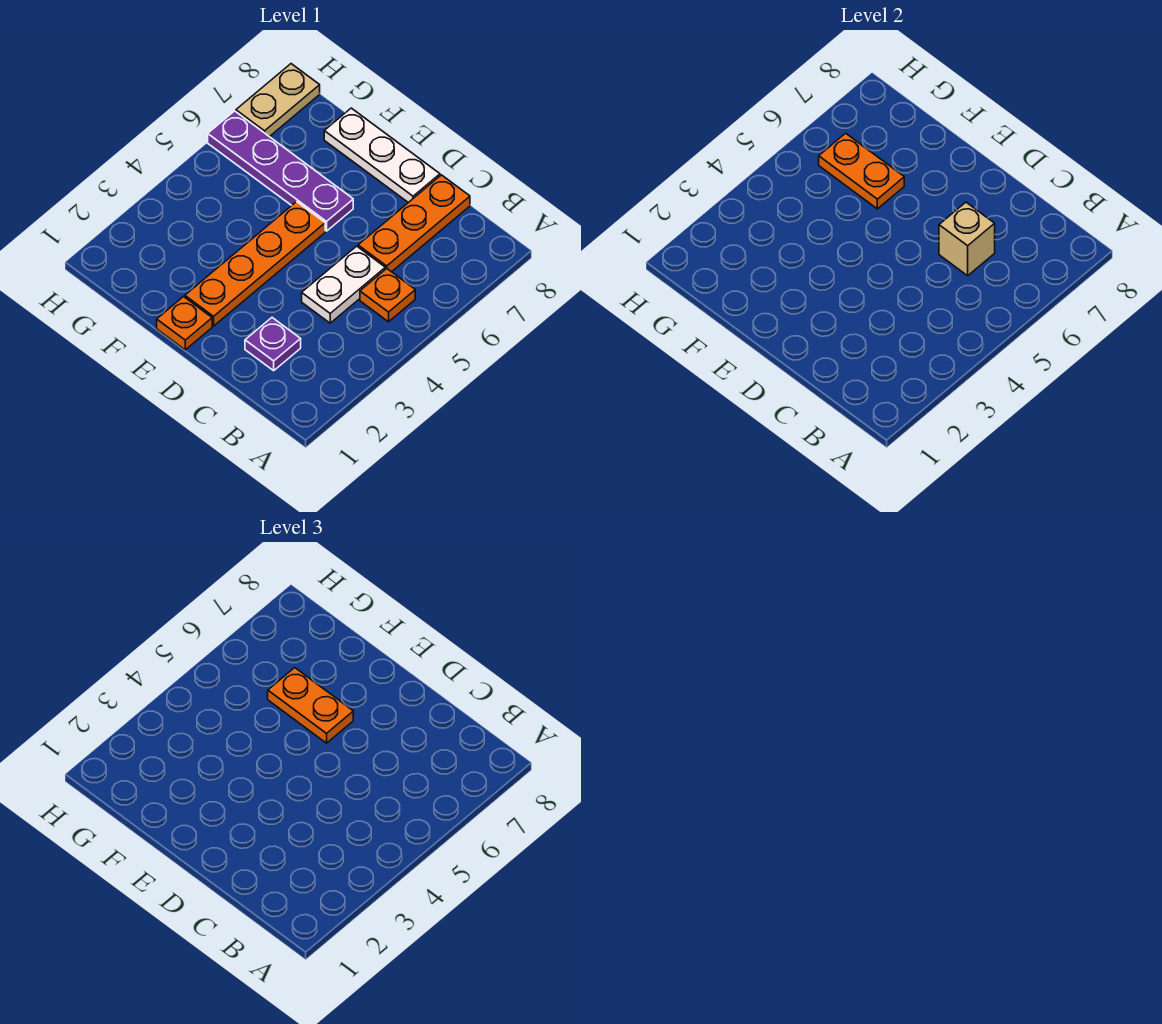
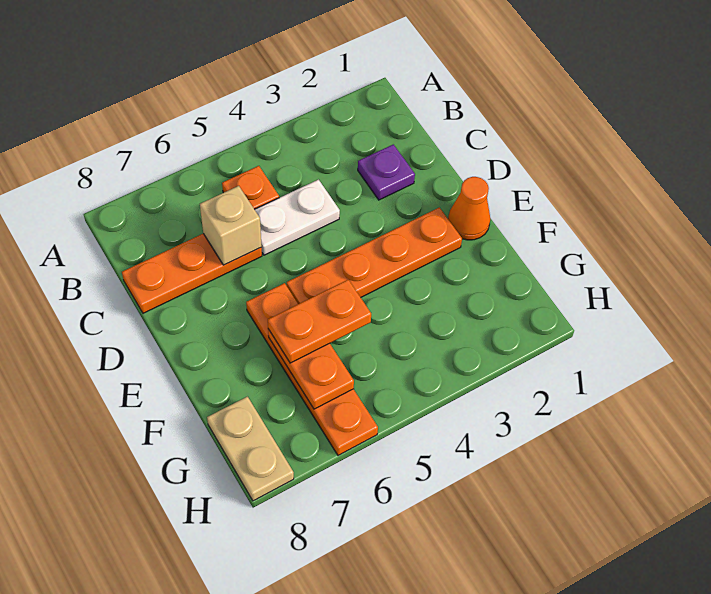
white plate D8:F8 level 1 -> none
orange plate E1 level 1 -> orange cone E1 level 1
purple plate E6:H6 level 1 -> orange plate E6:H6 level 1
orange plate E6:F6 level 3 -> orange plate F5:F6 level 3
tan plate H7:H8 level 1 -> tan plate G8:H8 level 1

